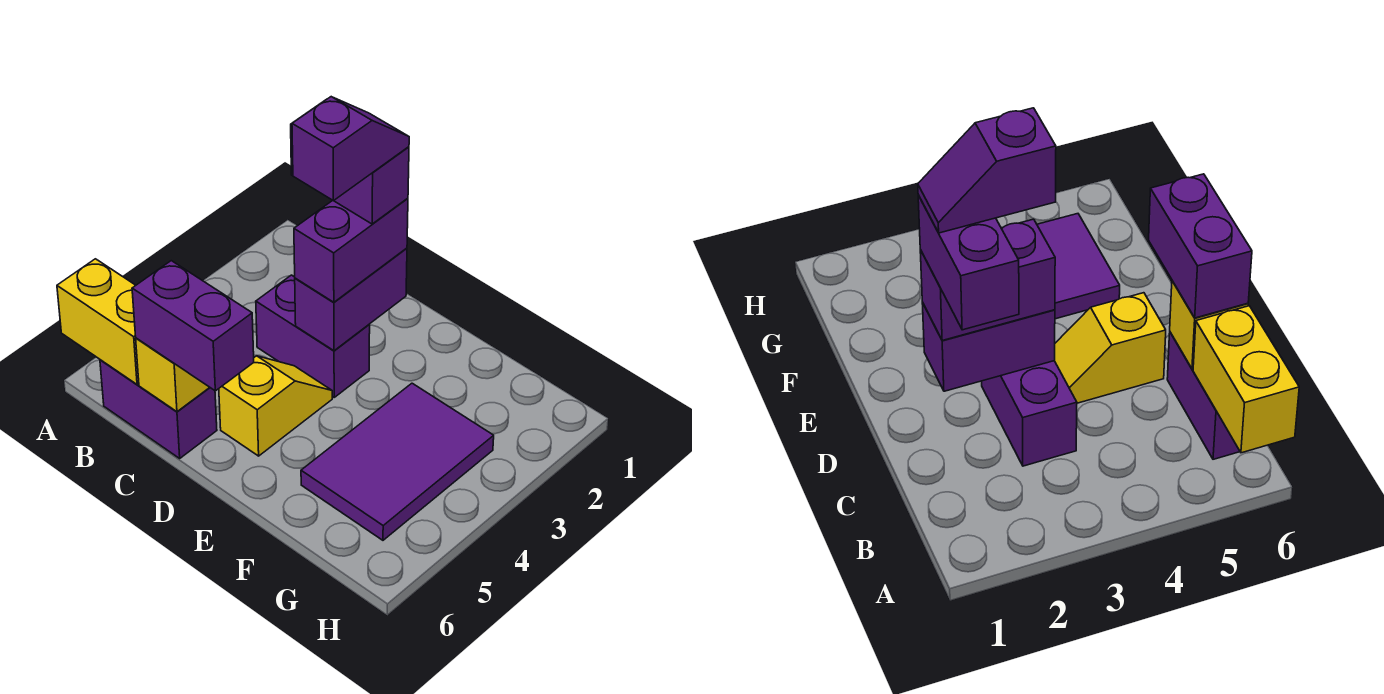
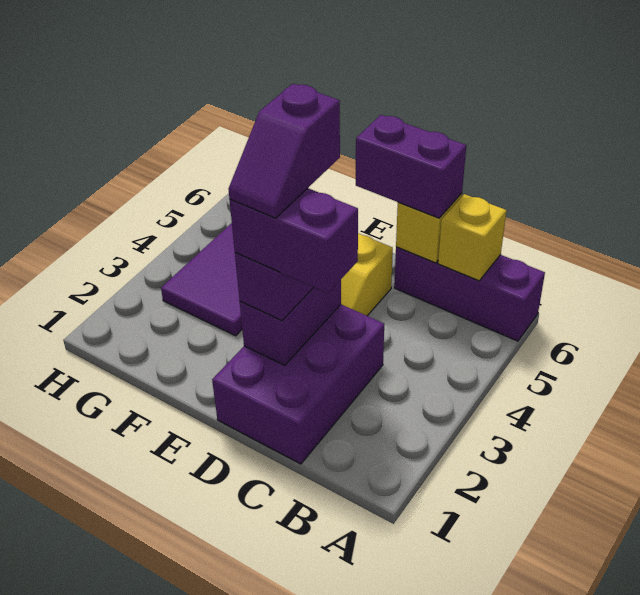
yellow brick A6:B6 level 2 -> yellow brick B6 level 2
purple brick B6:C6 level 1 -> purple brick A6:C6 level 1
purple brick C3:D3 level 1 -> purple brick C1:D3 level 1

